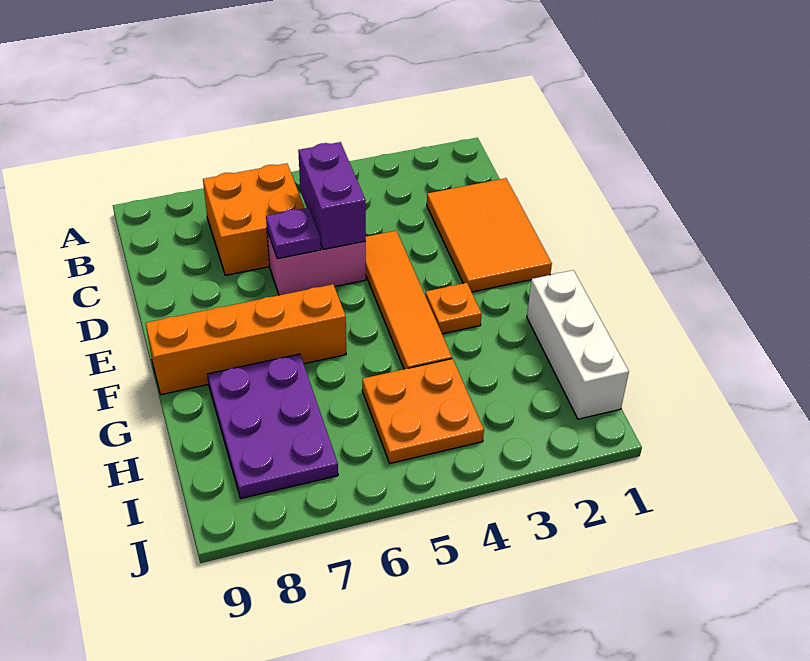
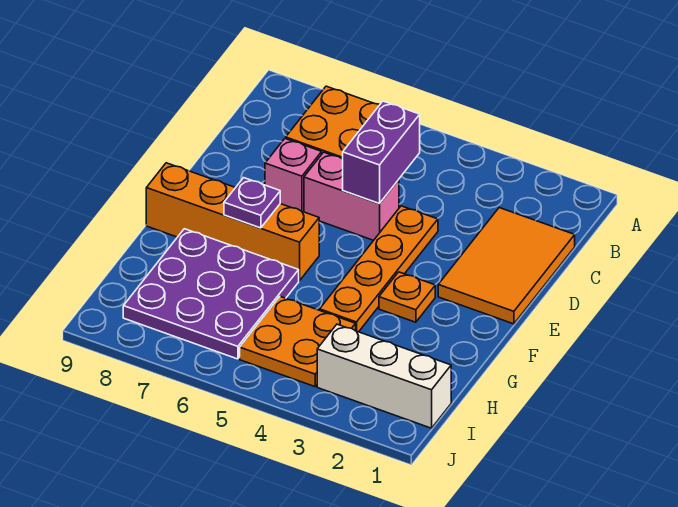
orange tile D4:G4 level 1 -> orange plate D4:G4 level 1
purple plate D6 level 2 -> purple plate F7 level 2
none -> pink brick D7 level 1
white brick G1:I1 level 1 -> white brick I1:I3 level 1
purple plate G7:I8 level 1 -> purple plate G6:I8 level 1

